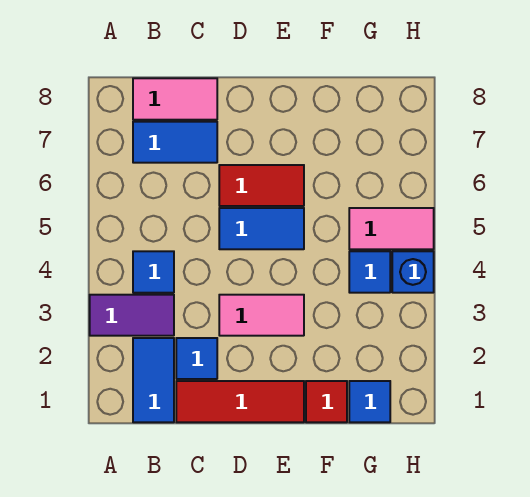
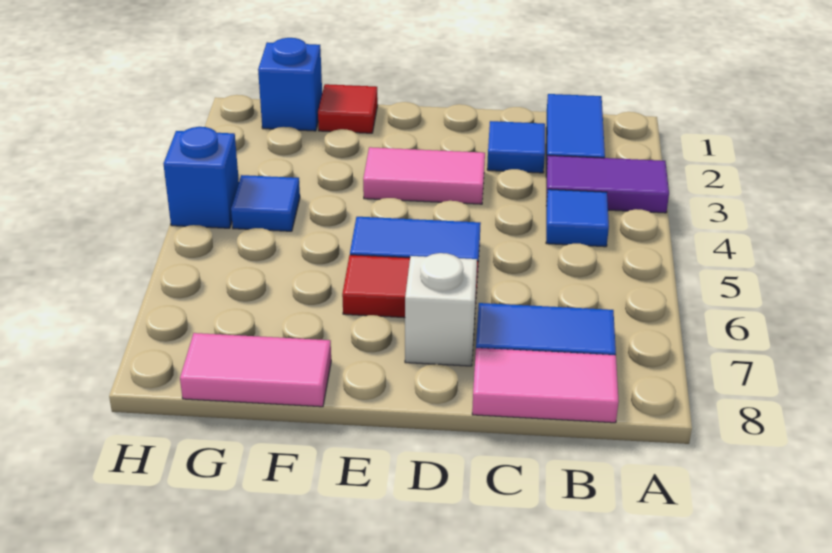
red tile C1:E1 level 1 -> none
none -> white brick D7 level 1
blue tile G1 level 1 -> blue brick G1 level 1
pink tile G5:H5 level 1 -> pink tile F8:G8 level 1

